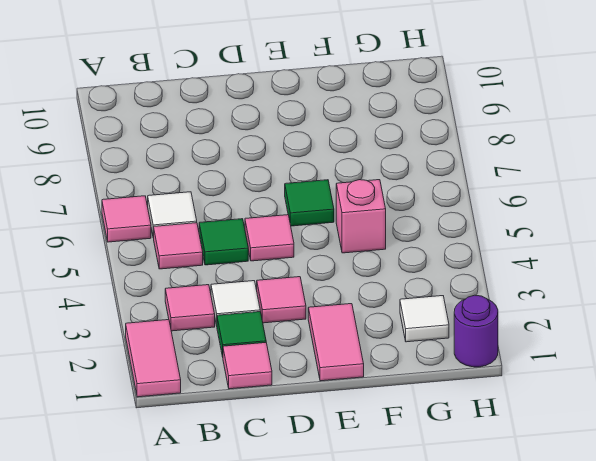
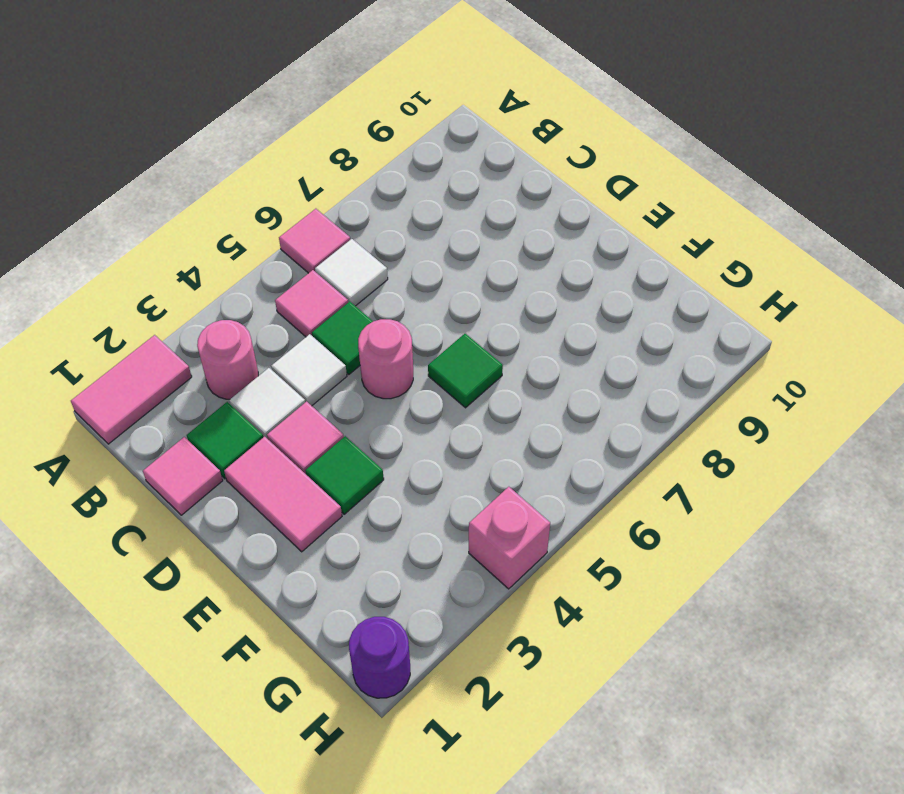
pink tile B3 level 1 -> pink round brick B3 level 1
pink tile D5 level 1 -> pink round brick D5 level 1
pink tile E1:E2 level 1 -> pink tile D2:E2 level 1
none -> green tile E3 level 1
pink brick F5 level 1 -> pink brick H4 level 1
white tile G2 level 1 -> white tile C4 level 1

